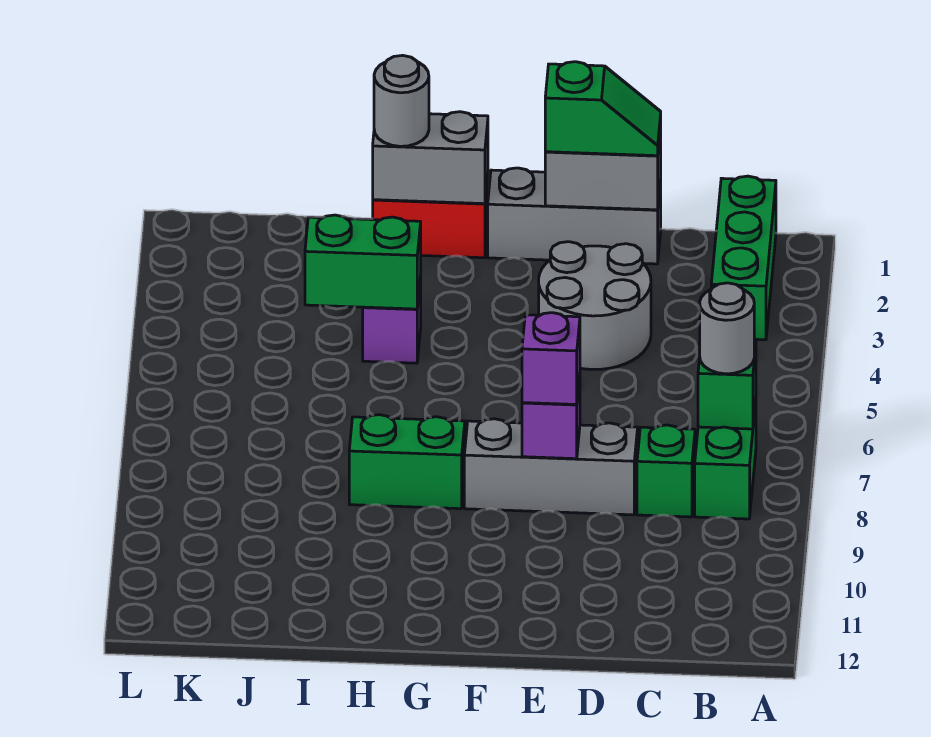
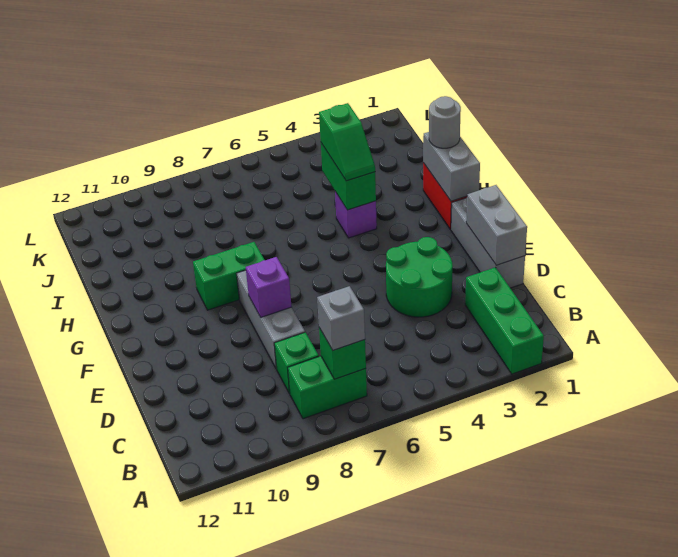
green brick B1:B3 level 1 -> green brick A2:C2 level 1
grey round brick B7 level 3 -> grey brick B7 level 3
green slope D1:E1 level 3 top E -> green slope H4:I4 level 3 top I
grey round brick D3:E4 level 1 -> green round brick D3:E4 level 1
purple brick E8 level 3 -> none
green brick G8:H8 level 1 -> green brick G8:G9 level 1

